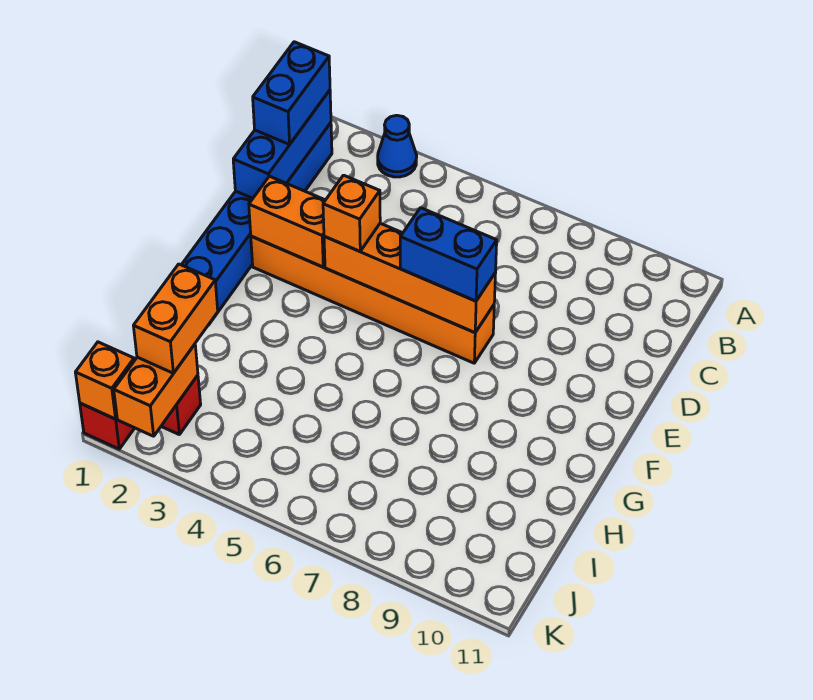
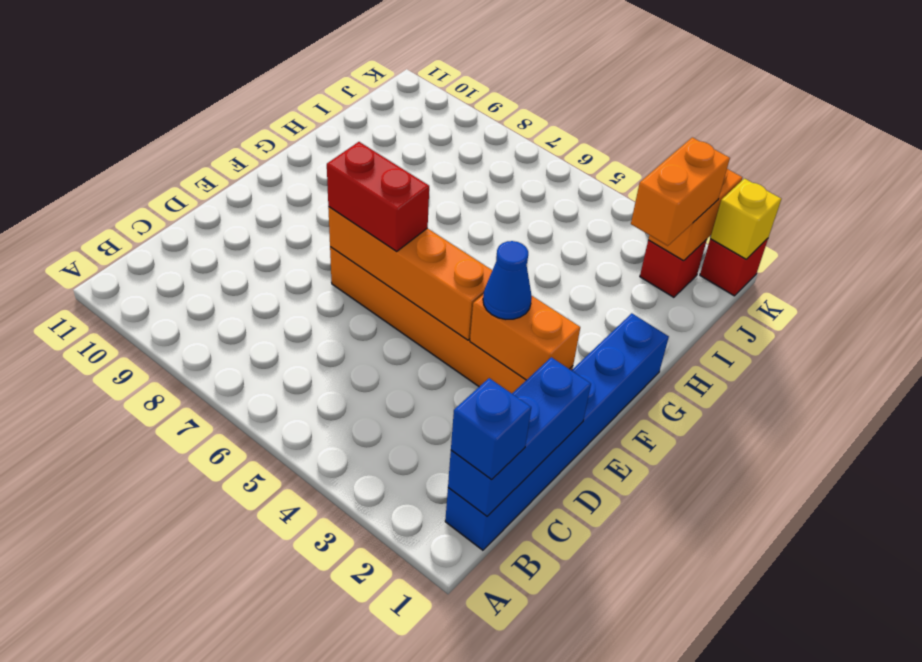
blue cone A3 level 1 -> blue cone E3 level 3
blue brick B1:C1 level 3 -> blue brick B1 level 3
orange brick E4 level 3 -> none
blue brick E6:E7 level 3 -> red brick E6:E7 level 3
orange brick K1 level 2 -> yellow brick K1 level 2

